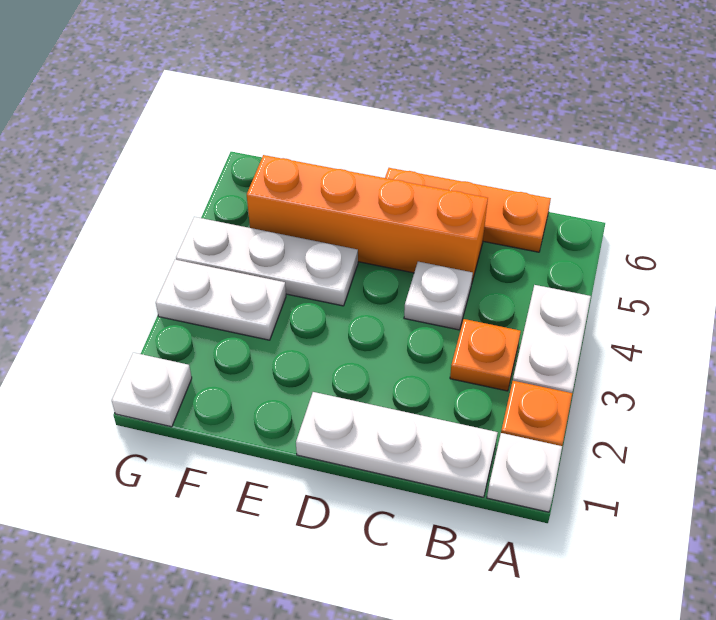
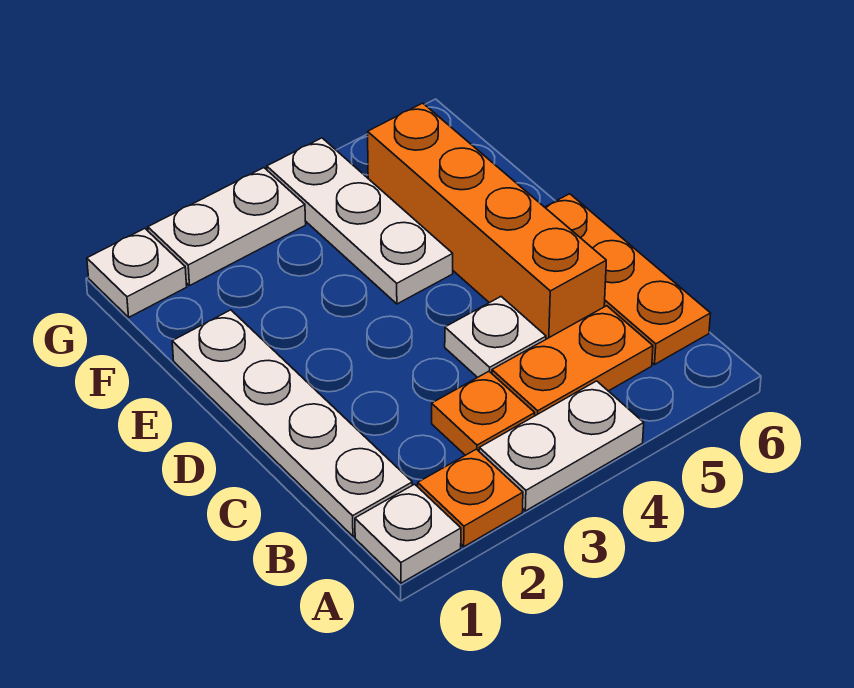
white plate B1:D1 level 1 -> white plate B1:E1 level 1
none -> orange plate B4:B5 level 1
white plate F3:G3 level 1 -> white plate G2:G3 level 1

